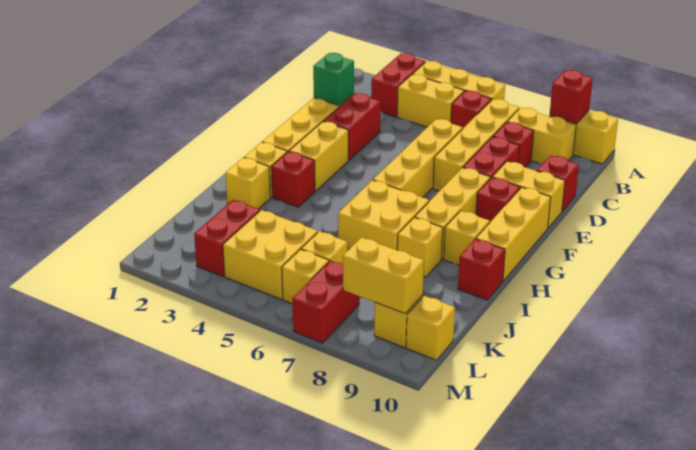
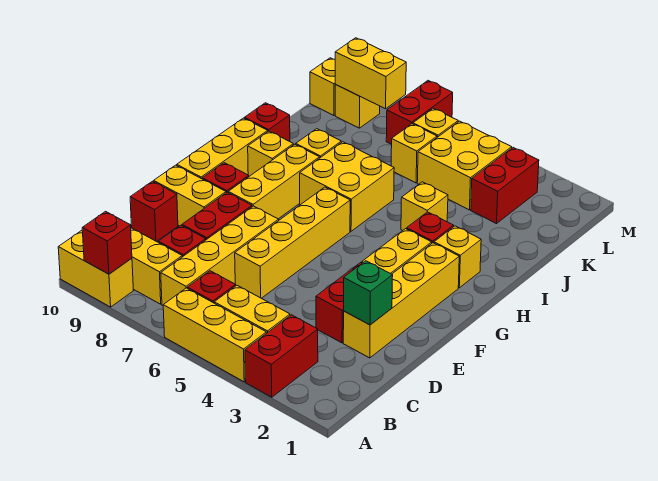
yellow brick I2 level 1 -> yellow brick I4 level 1

